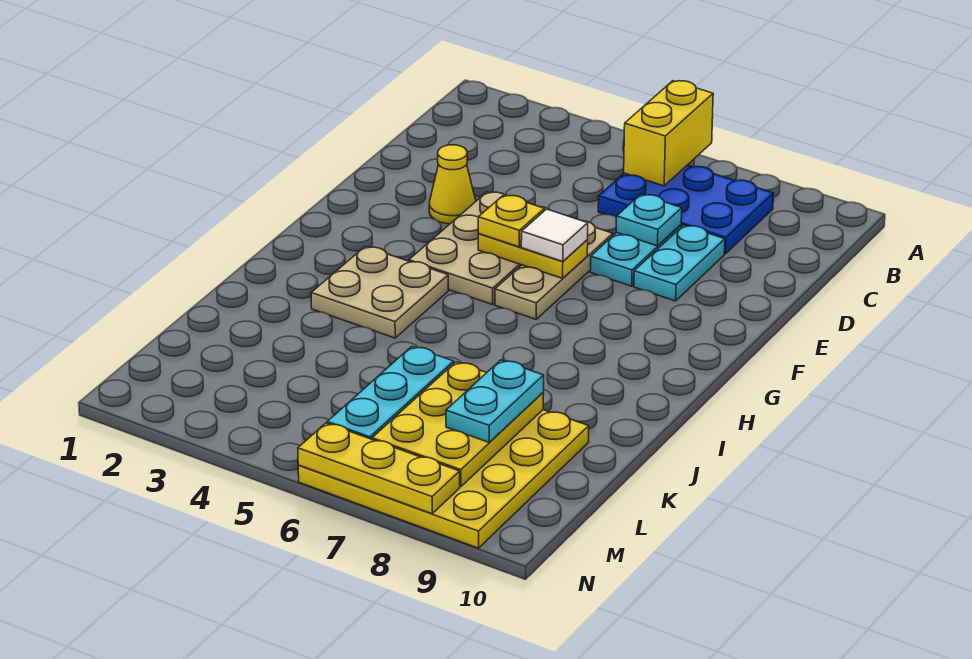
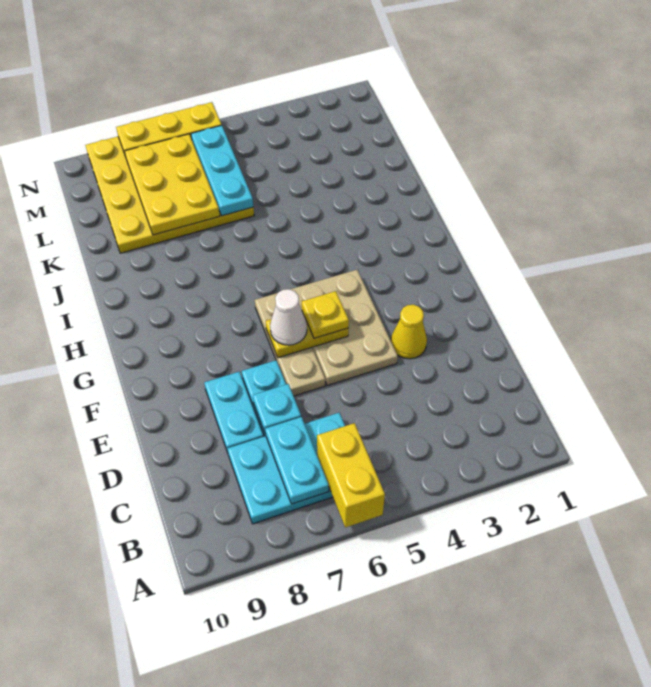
blue plate B6:C8 level 1 -> cyan plate B6:C8 level 1
white tile F6 level 3 -> white cone F6 level 3
tan plate H3:I4 level 1 -> none
cyan plate K8:L8 level 3 -> cyan plate B7:C7 level 2

